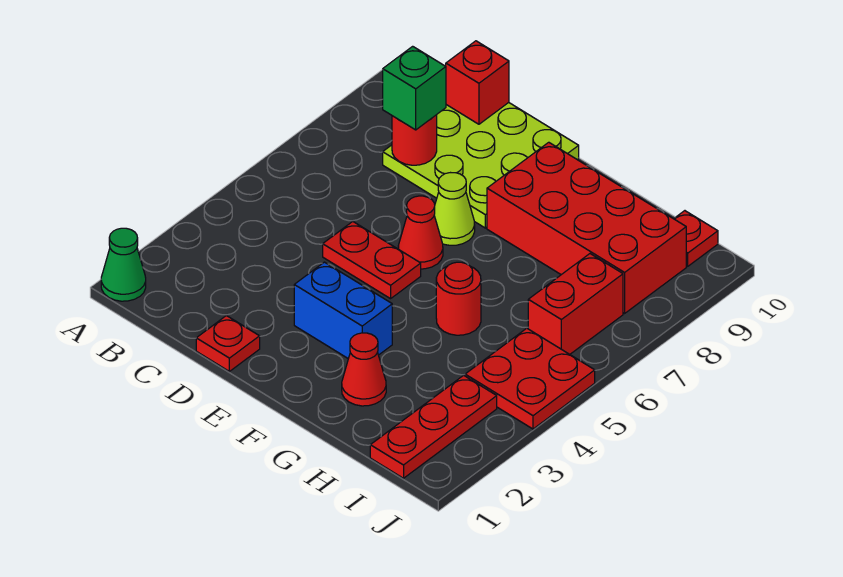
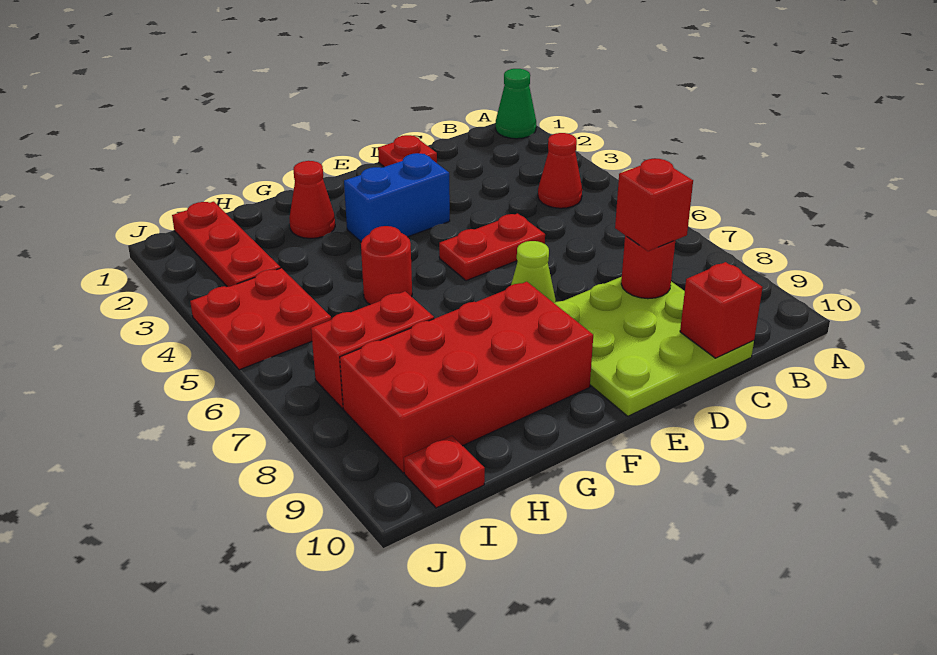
green brick C8 level 3 -> red brick C8 level 3
red cone E6 level 1 -> red cone B4 level 1
red brick I6:I7 level 1 -> red brick H7:I7 level 1

